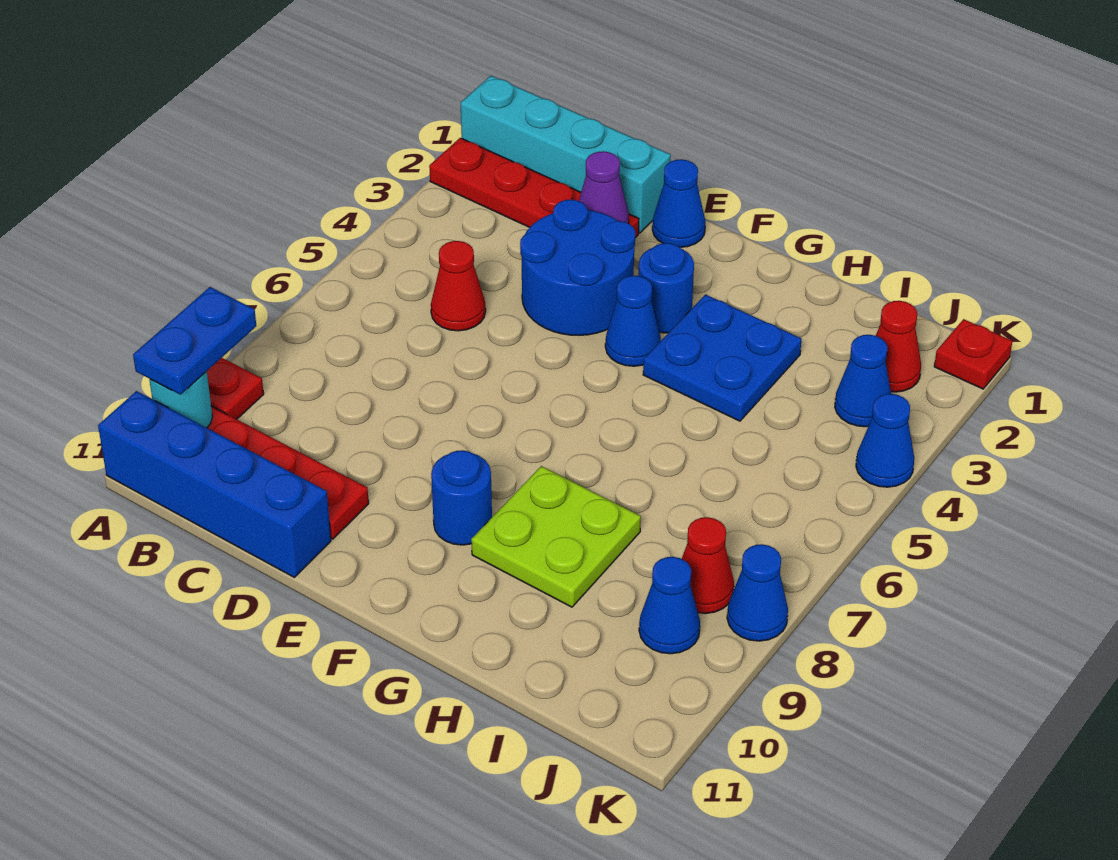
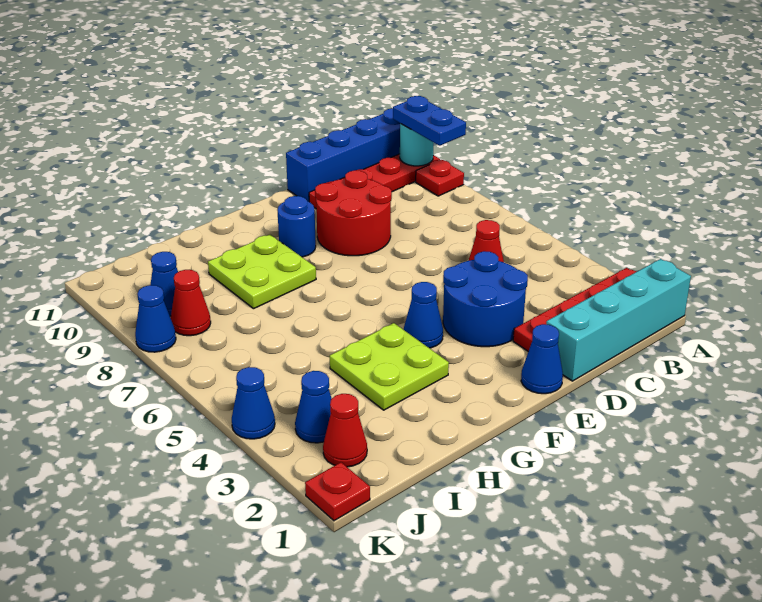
purple cone D2 level 2 -> none
none -> red round brick D8:E9 level 1
blue round brick F3 level 1 -> none
blue plate G3:H4 level 1 -> lime plate G3:H4 level 1

